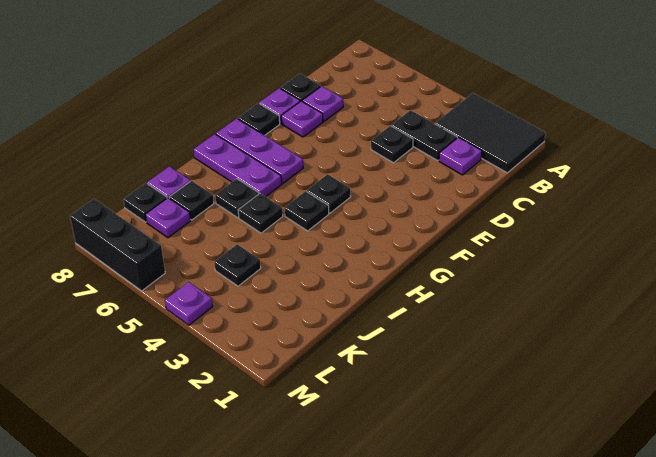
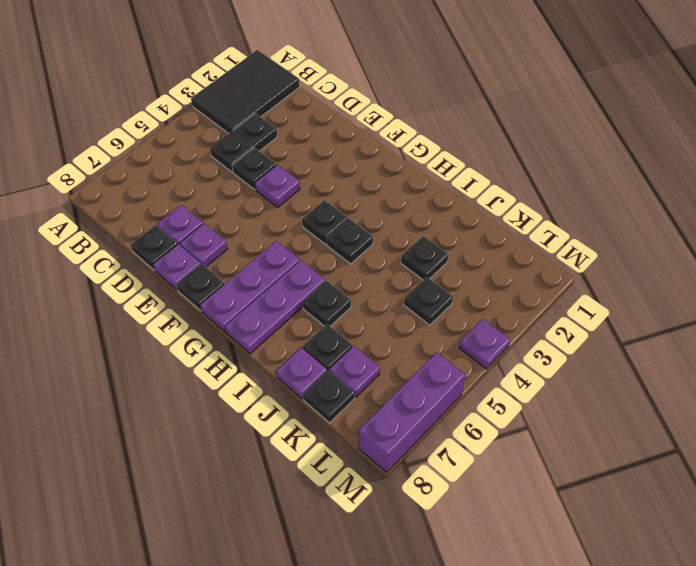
purple plate C2 level 1 -> purple plate E4 level 1
black plate I5 level 1 -> black plate J3 level 1
black brick M6:M8 level 1 -> purple brick M6:M8 level 1

